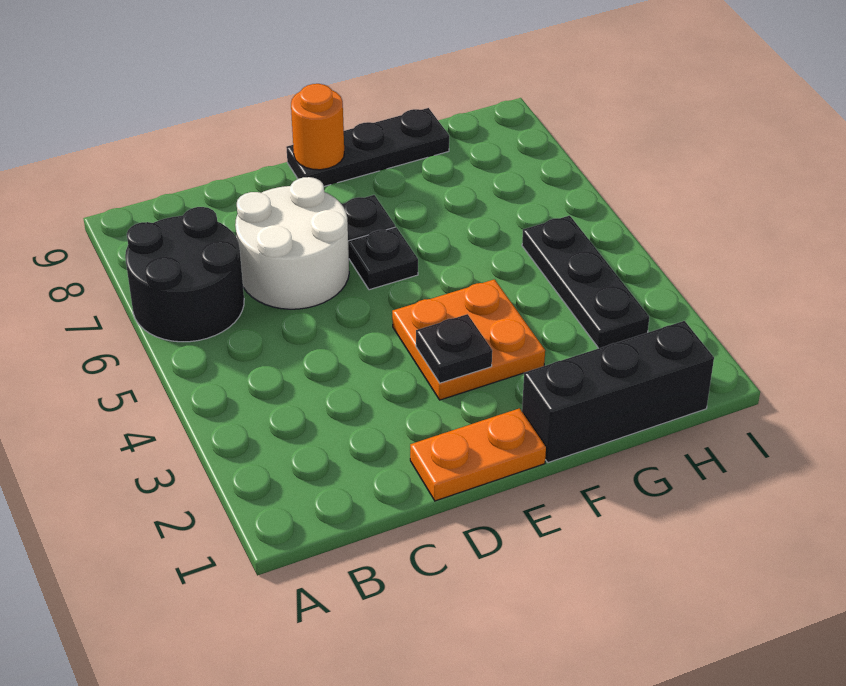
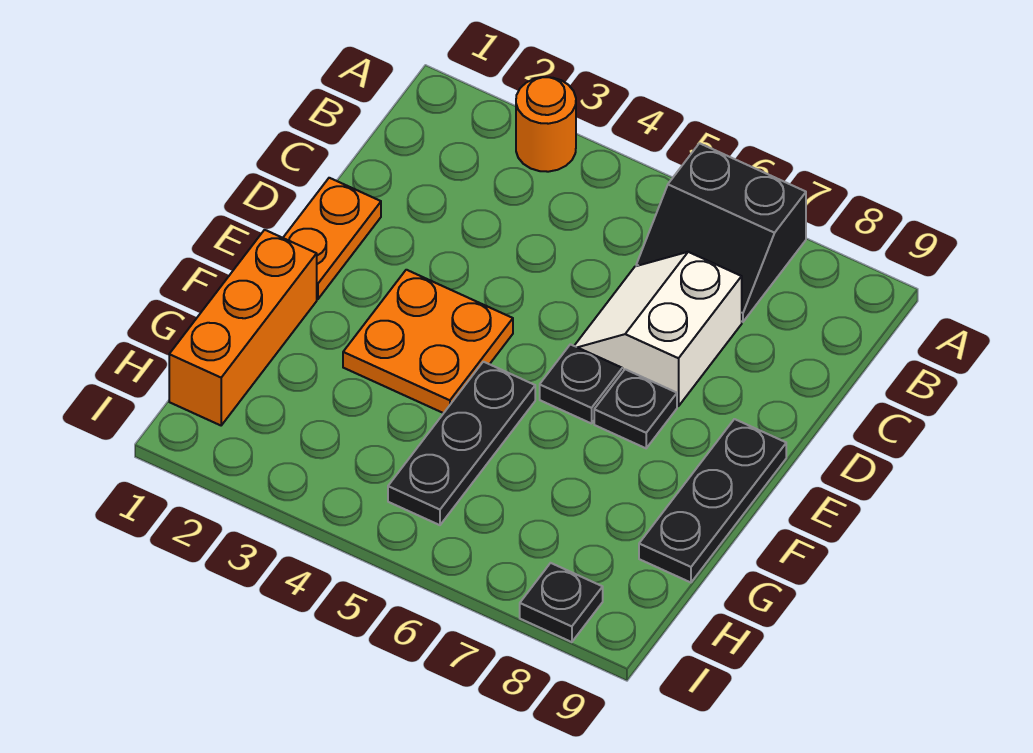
black round brick A6:B7 level 1 -> black slope A6:B7 level 1 top A
white round brick C6:D7 level 1 -> white slope C6:D7 level 1 top 7
black plate E3 level 2 -> black plate I8 level 1
orange round brick E9 level 2 -> orange round brick A3 level 1
black brick F1:H1 level 1 -> orange brick F1:H1 level 1
black plate H3:H5 level 1 -> black plate F5:H5 level 1

